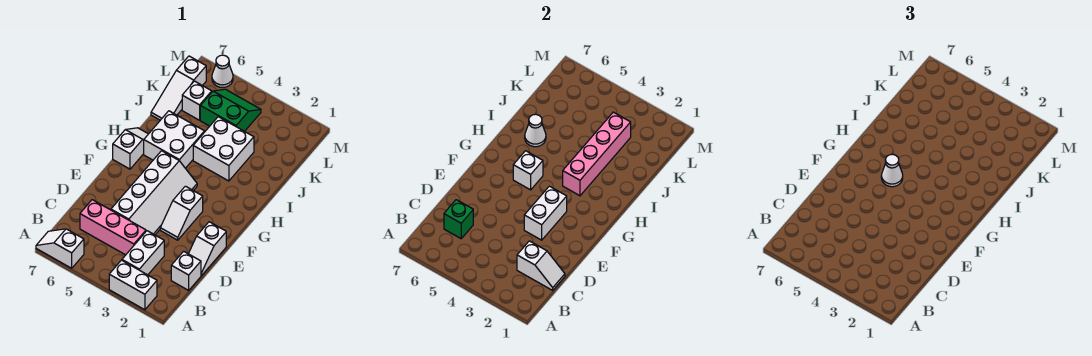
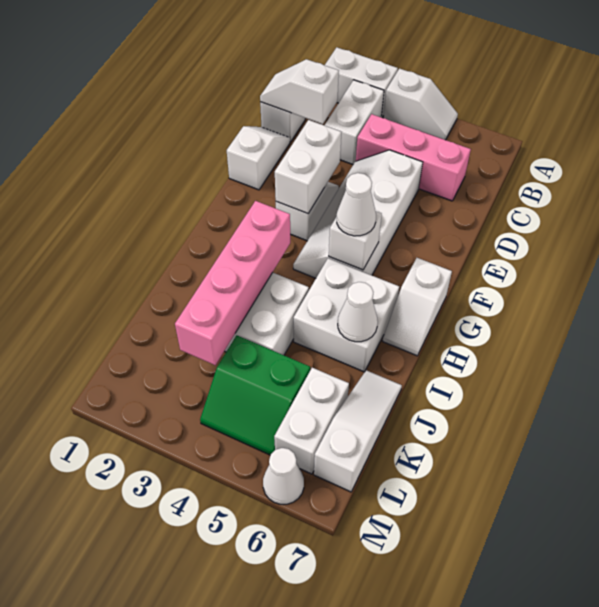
white slope A6:A7 level 1 top 6 -> white slope A4:A5 level 1 top 4
green brick C6 level 2 -> none
white brick K6 level 1 -> white brick K6:L6 level 1

